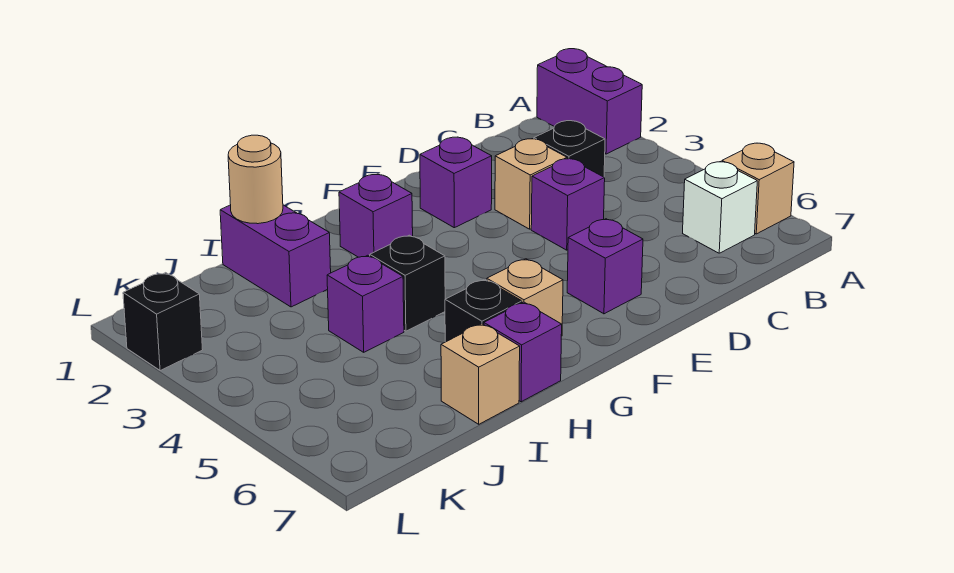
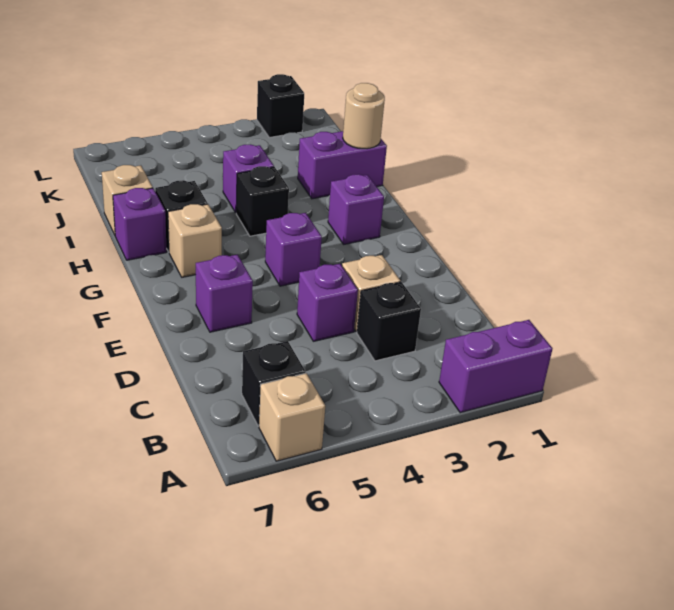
white brick B6 level 1 -> black brick B6 level 1
purple brick E2 level 1 -> purple brick F4 level 1

